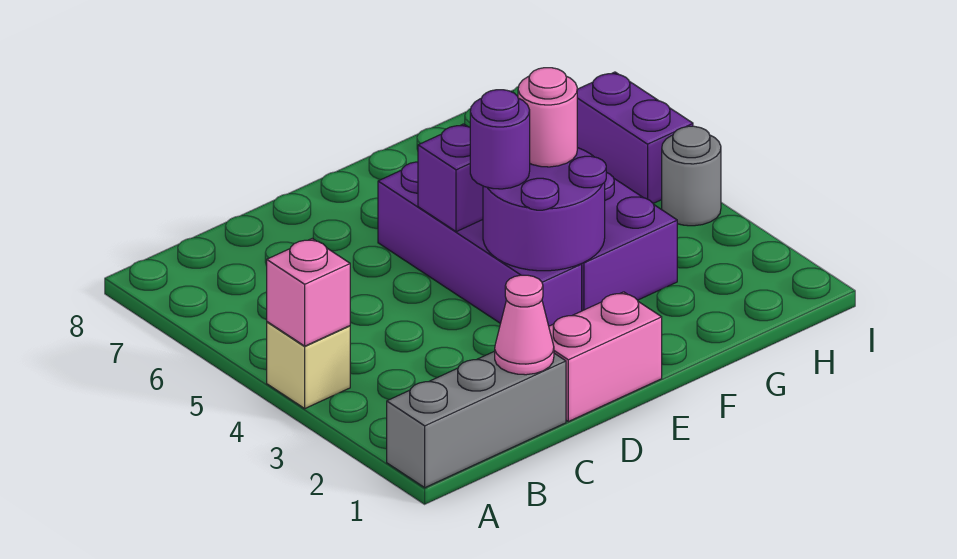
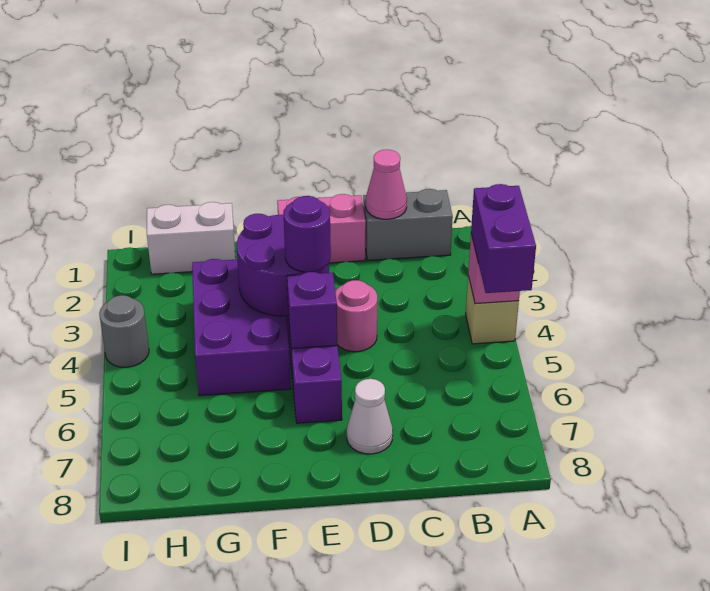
grey brick A1:C1 level 1 -> grey brick B1:C1 level 1
none -> white cone D7 level 1
pink round brick F4 level 3 -> pink round brick D4 level 1
none -> white brick G1:H1 level 1
purple brick I5:I6 level 1 -> purple brick A4:A5 level 3

